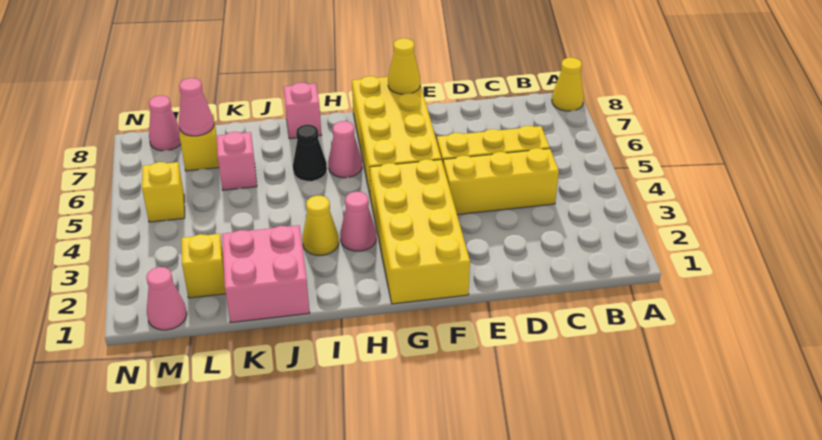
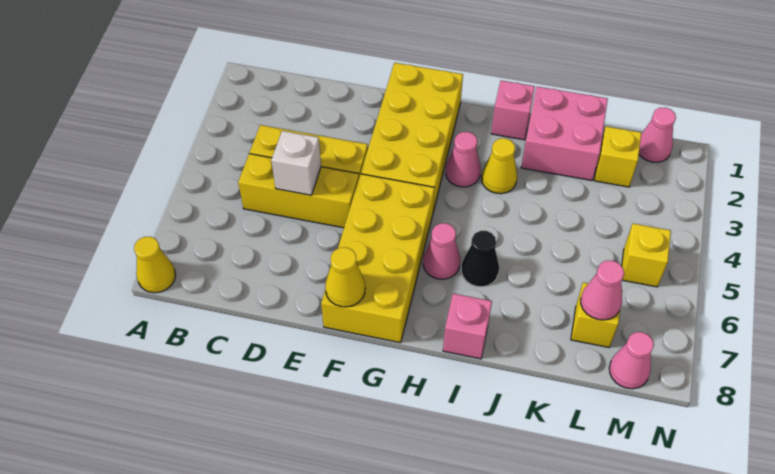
none -> white brick D5 level 2
pink brick K6 level 1 -> pink brick I1 level 1

